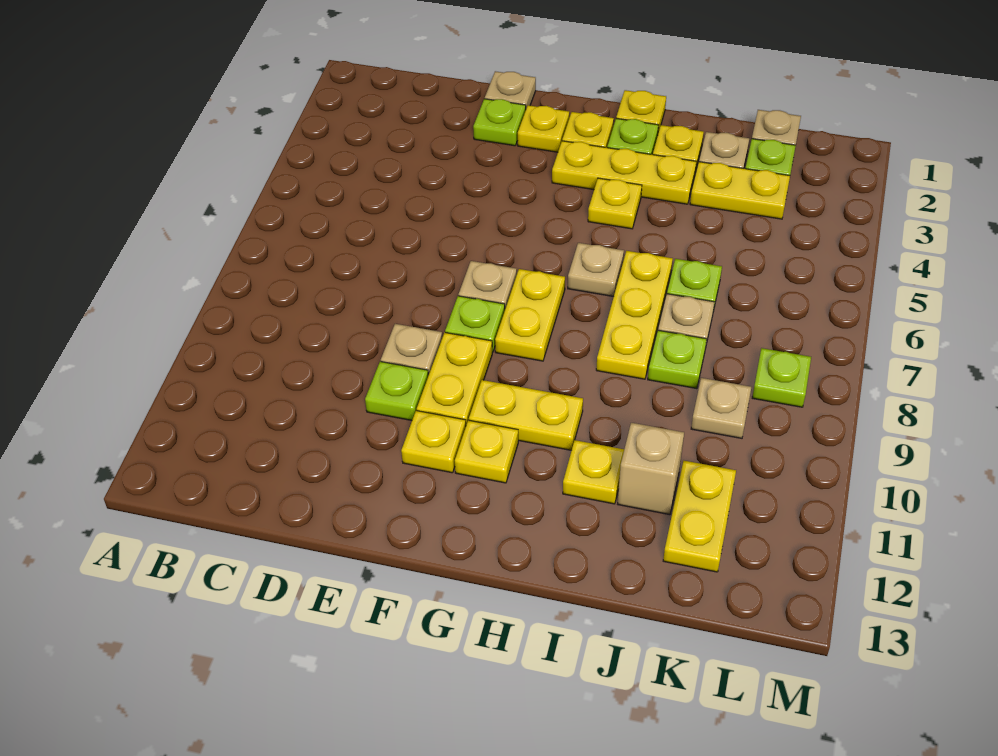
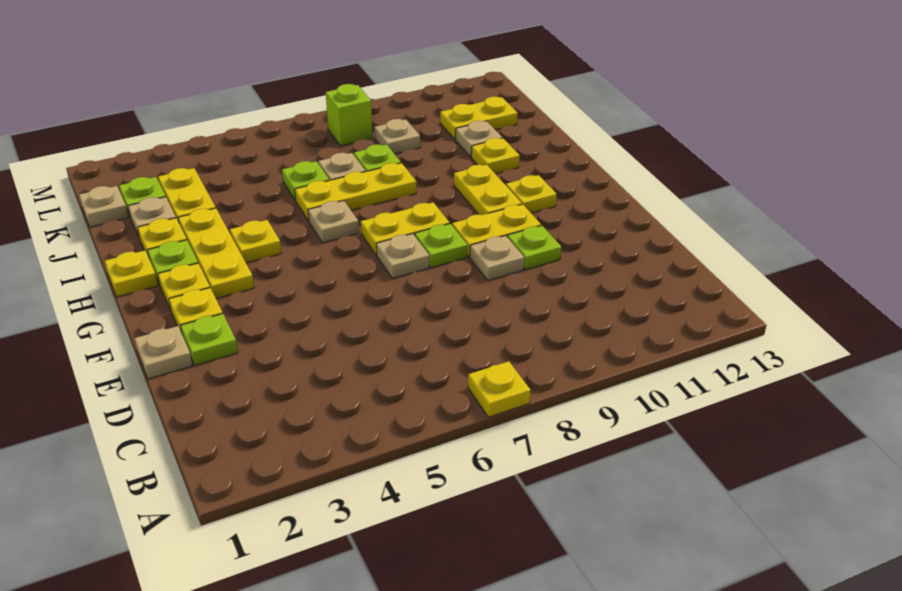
yellow plate F11 level 1 -> yellow plate A7 level 1
tan brick J11 level 1 -> tan plate J11 level 1
lime plate L8 level 1 -> lime brick L8 level 1

